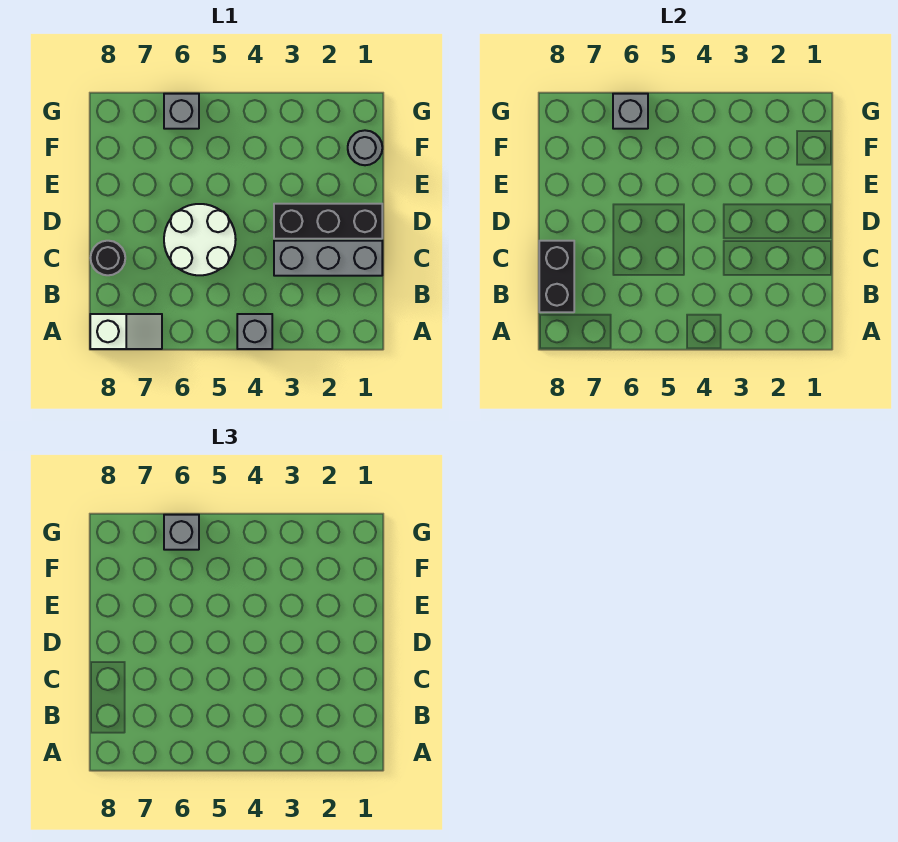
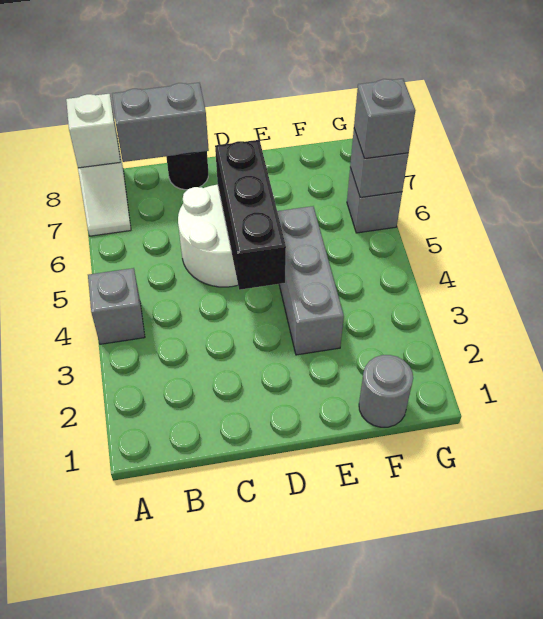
none -> white brick A8 level 2
black brick B8:C8 level 2 -> grey brick B8:C8 level 2
grey brick C1:C3 level 1 -> grey brick E3:E5 level 1
black brick D1:D3 level 1 -> black brick D4:D6 level 2

